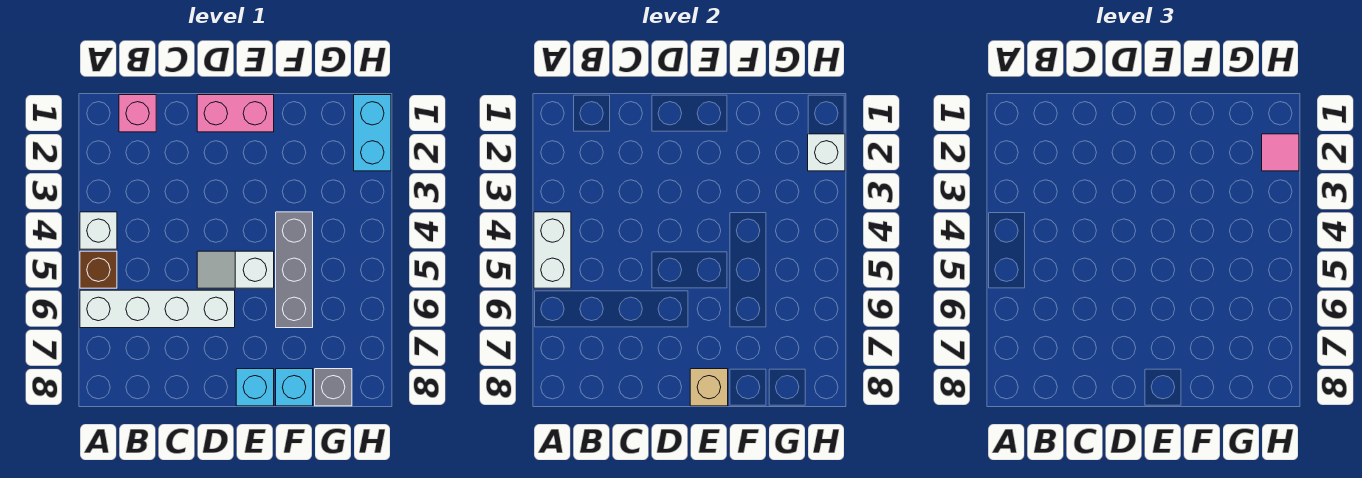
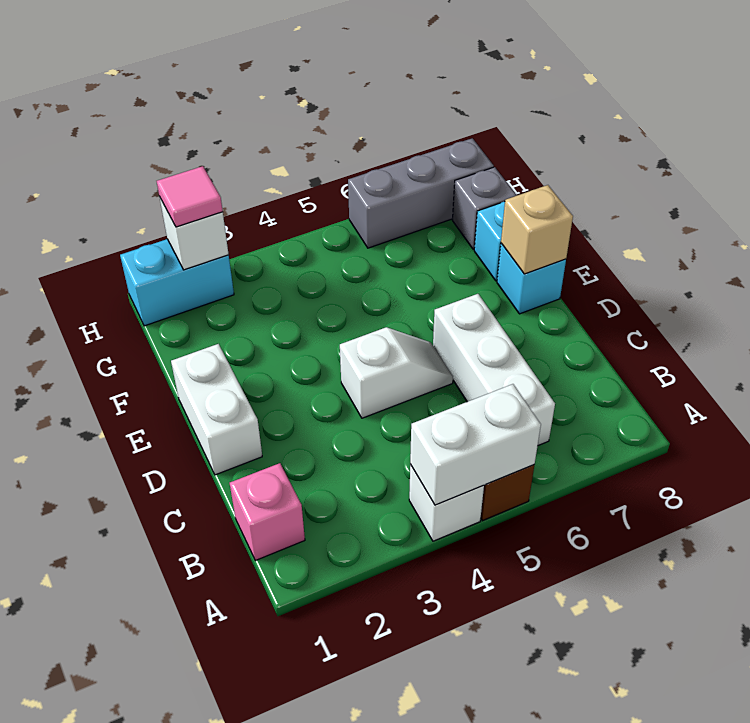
white brick A6:D6 level 1 -> white brick B6:D6 level 1
pink brick D1:E1 level 1 -> white brick D1:E1 level 1
white slope D5:E5 level 1 top E -> white slope D4:D5 level 1 top 4
grey brick F4:F6 level 1 -> grey brick H6:H8 level 1

